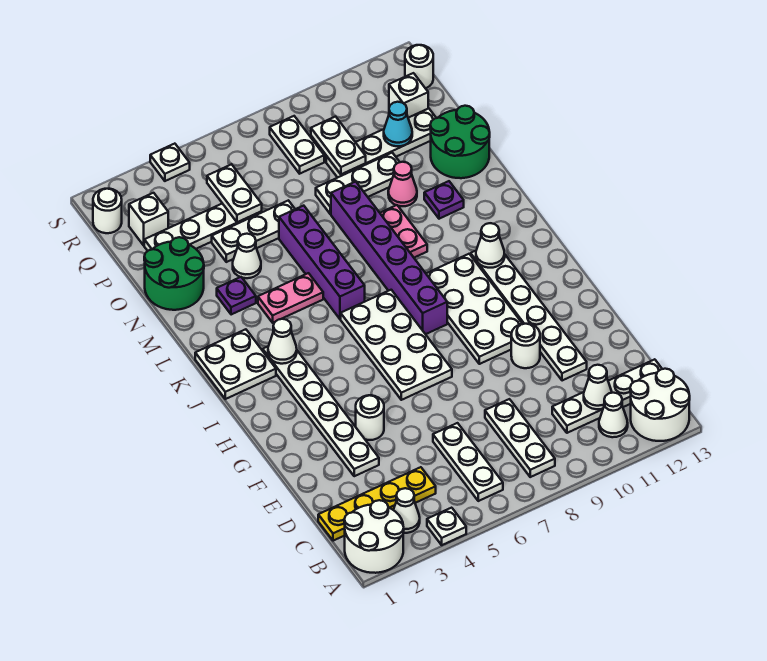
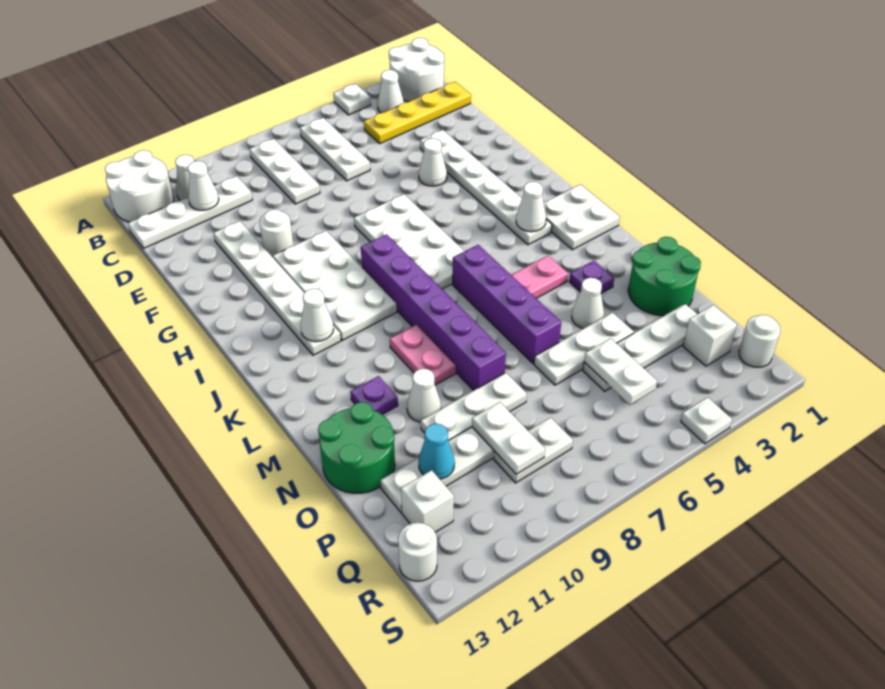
white round brick F4 level 1 -> white cone F4 level 1
pink cone N10 level 1 -> white cone N10 level 1
white plate Q8:R8 level 1 -> white plate Q8:Q9 level 1

